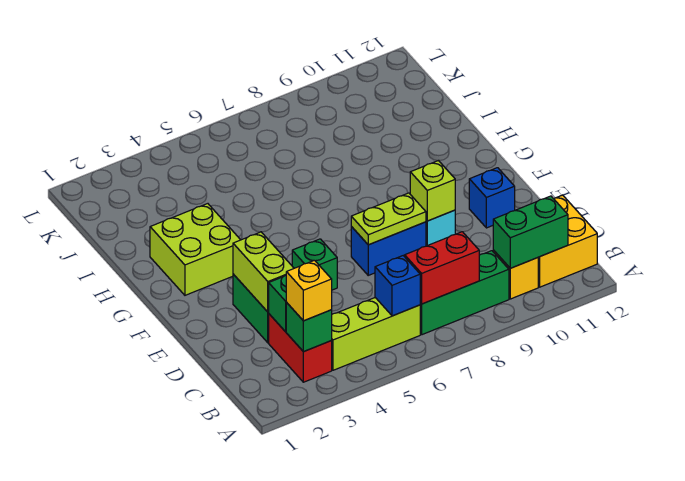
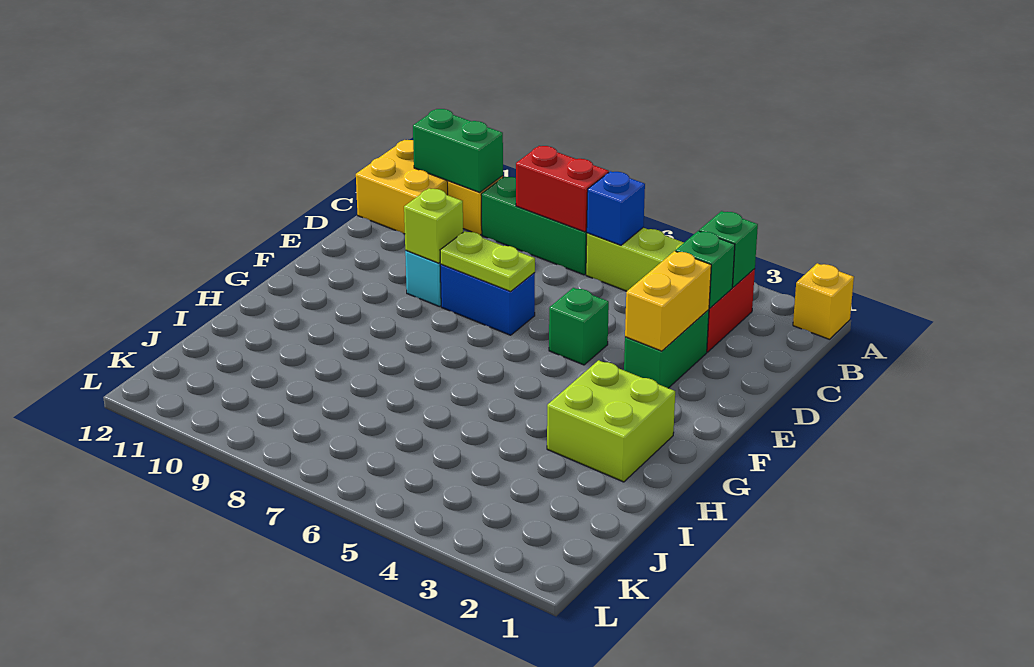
yellow brick B3 level 3 -> yellow brick A1 level 1
lime brick D3:E3 level 2 -> yellow brick D3:E3 level 2
blue brick E11 level 1 -> none

